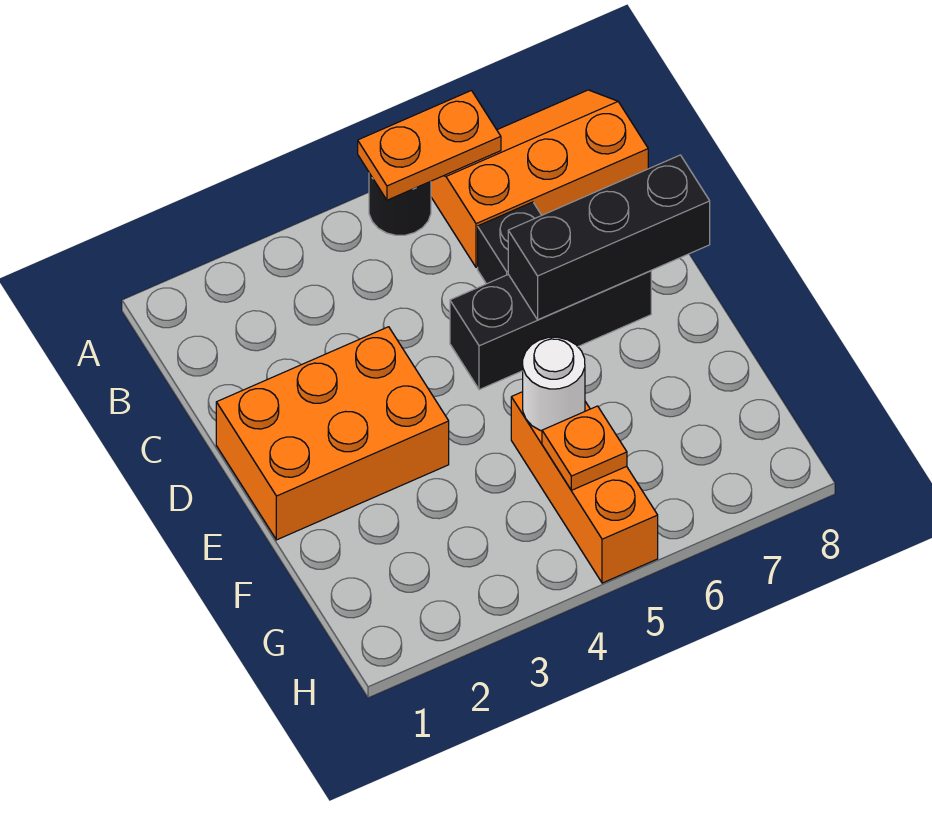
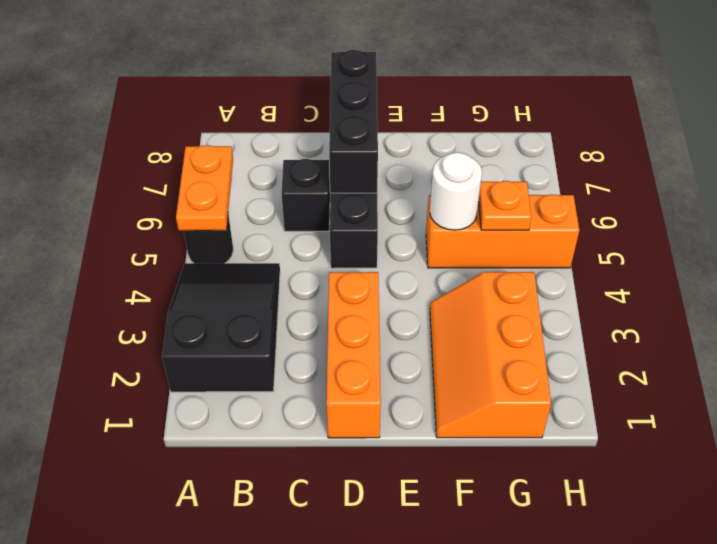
none -> black slope A2:B4 level 1 top 2
orange slope A6:B8 level 1 top B -> orange slope F1:G3 level 1 top G
orange brick D1:E3 level 1 -> orange brick D1:D3 level 1

